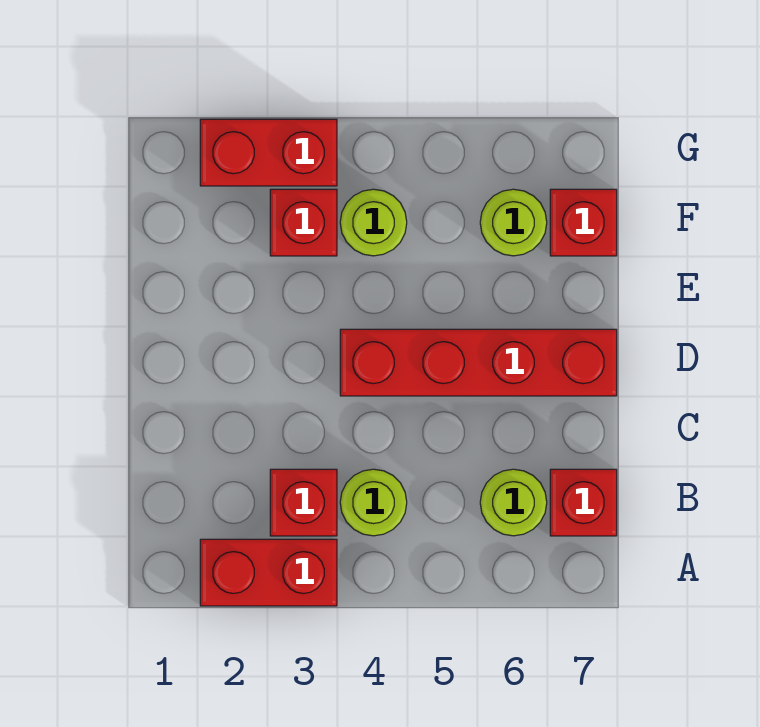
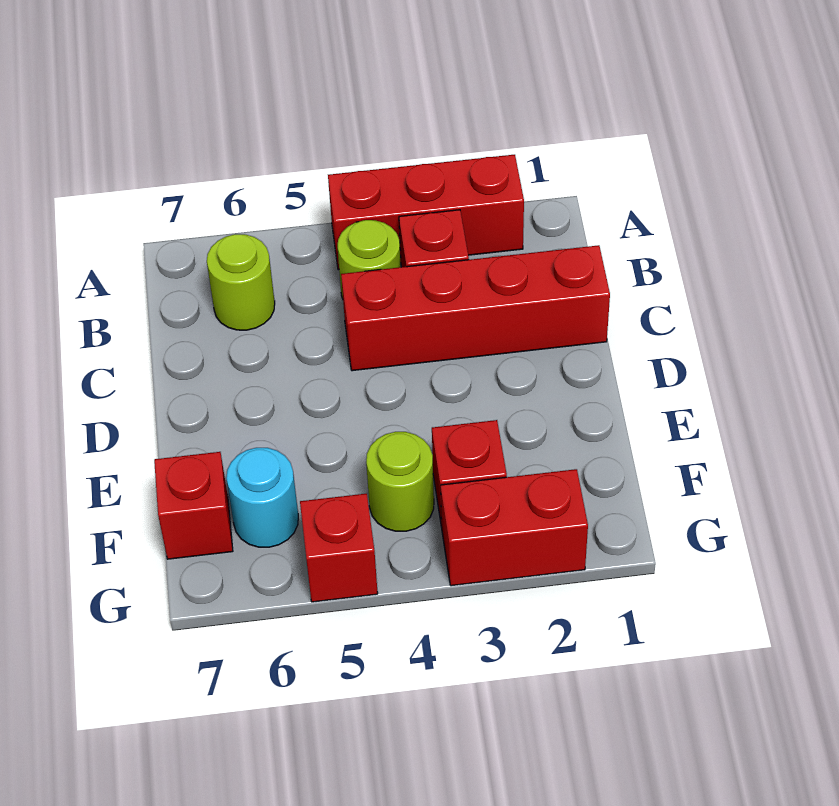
red brick A2:A3 level 1 -> red brick A2:A4 level 1
red brick B7 level 1 -> red brick G5 level 1
red brick D4:D7 level 1 -> red brick C1:C4 level 1
lime round brick F6 level 1 -> cyan round brick F6 level 1

